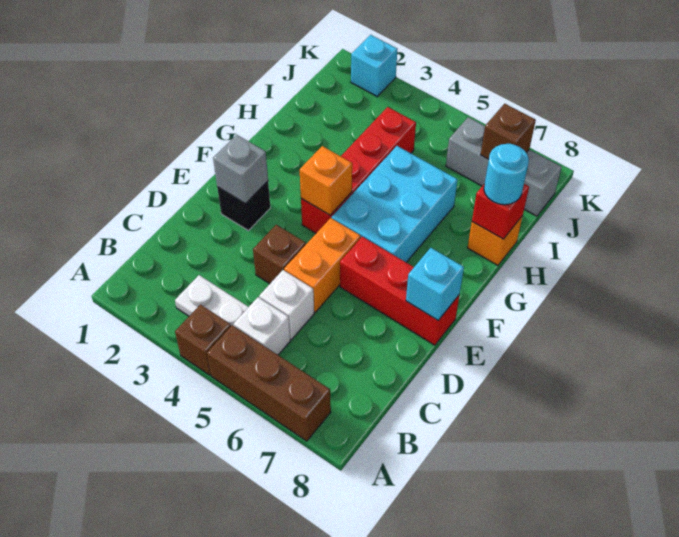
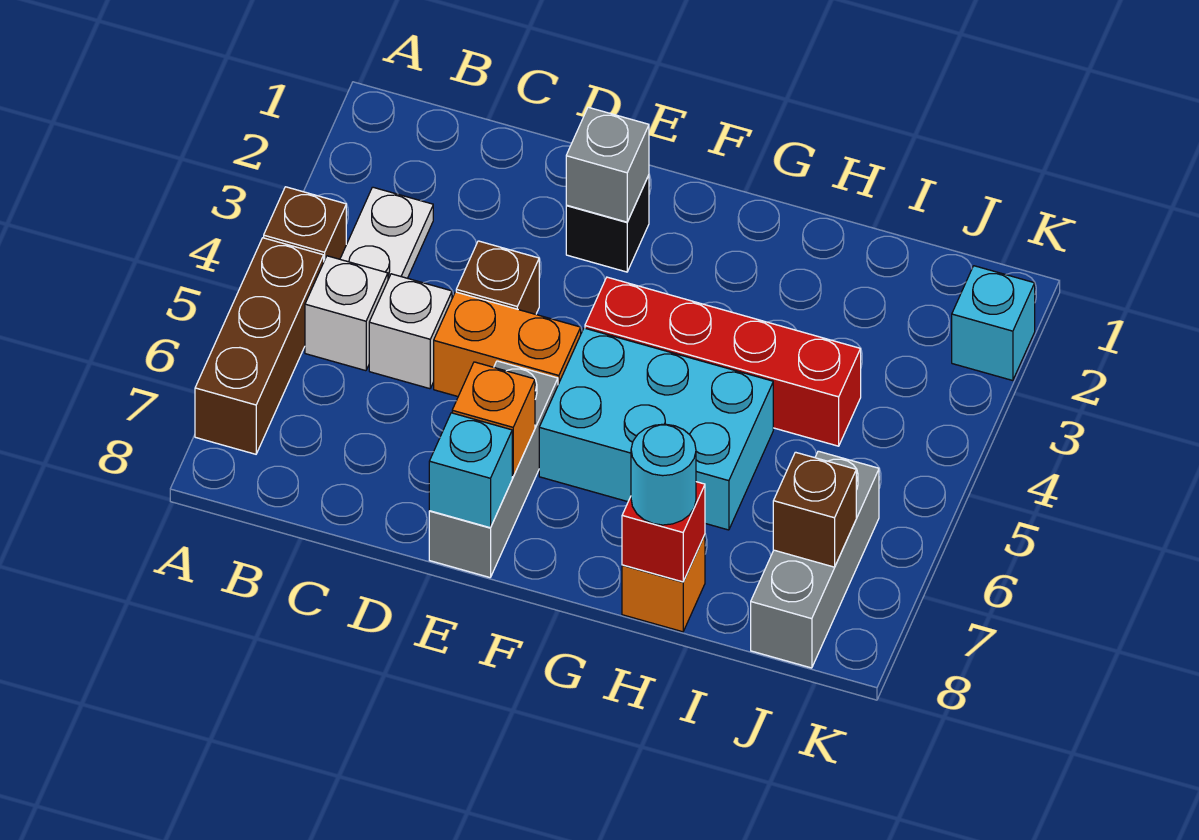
red brick E6:E8 level 1 -> grey brick E6:E8 level 1
orange brick F4 level 2 -> orange brick E7 level 2

